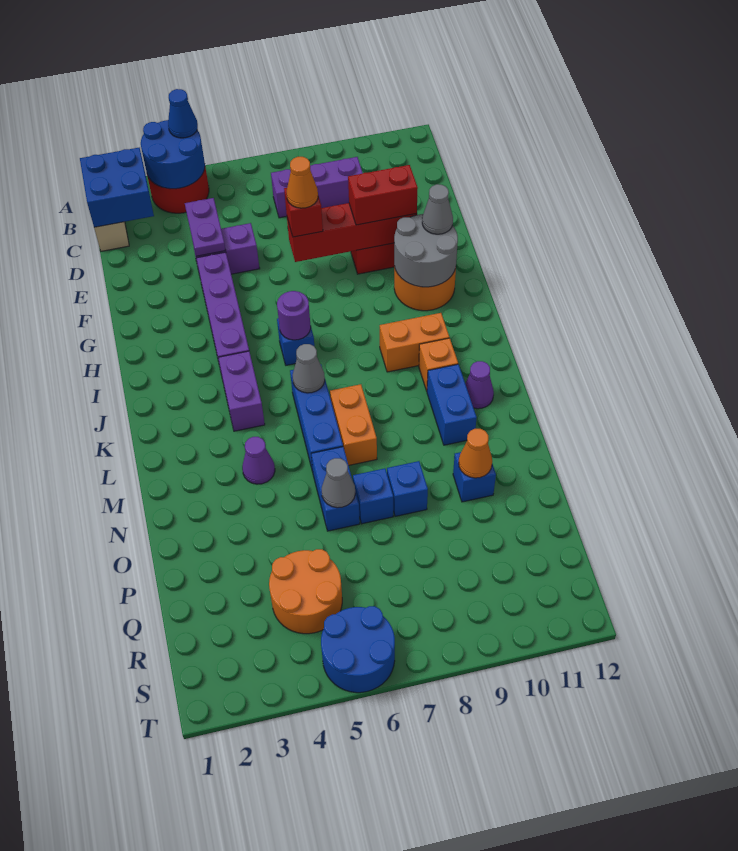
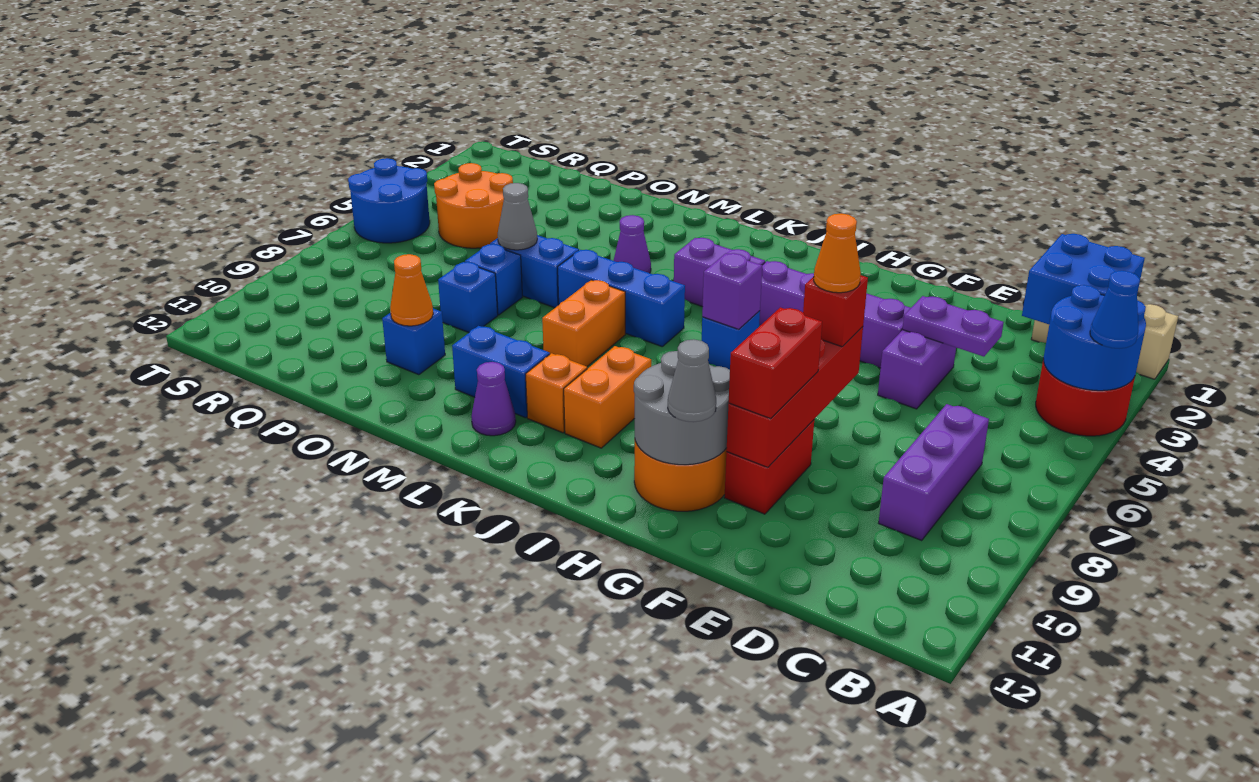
purple round brick I6 level 2 -> purple brick I6 level 2
grey cone K6 level 2 -> none
orange brick L7:M7 level 1 -> orange brick L7:L8 level 1

